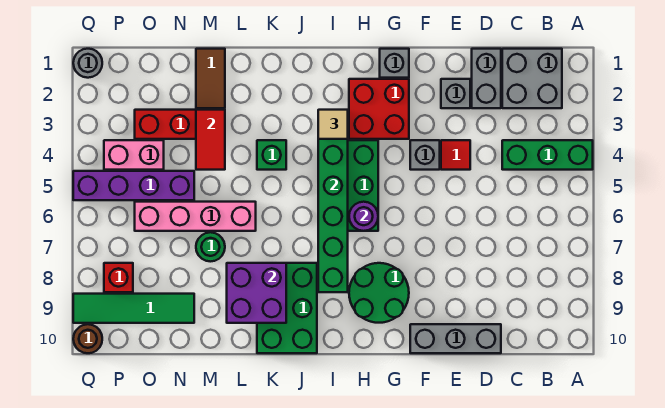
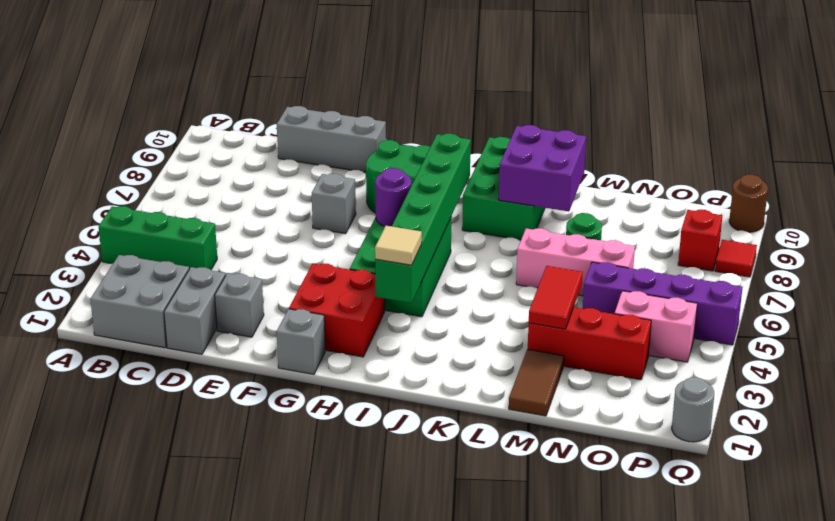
red tile E4 level 1 -> red tile Q8 level 1
grey brick F4 level 1 -> grey brick F7 level 1
green brick K4 level 1 -> none
pink brick L6:O6 level 1 -> pink brick L6:N6 level 1
green tile N9:Q9 level 1 -> none

